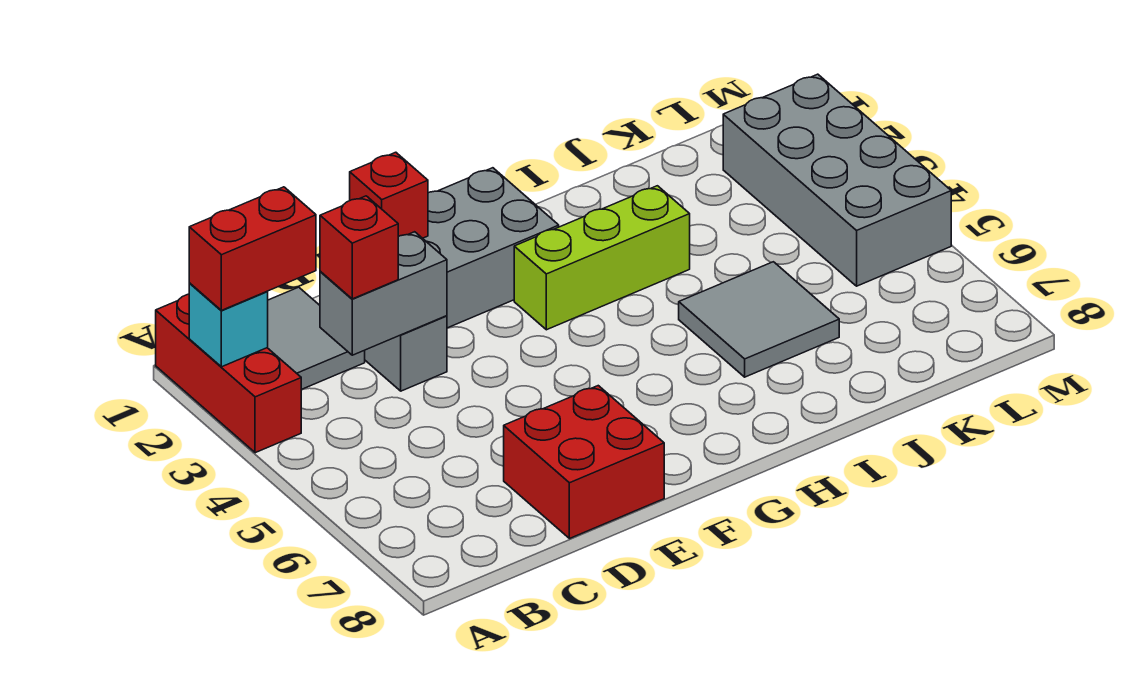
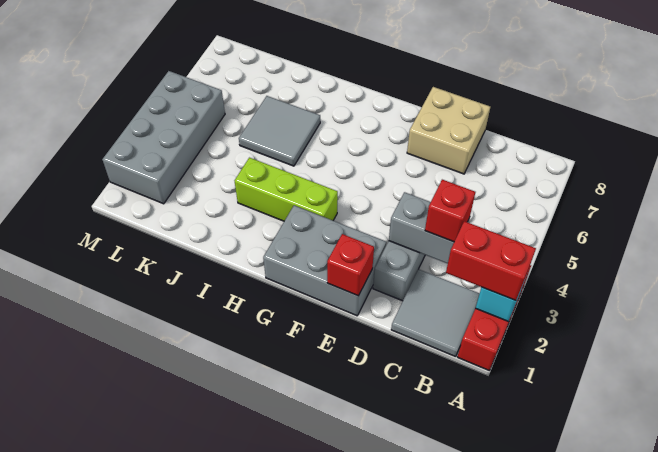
red brick D7:E8 level 1 -> tan brick D7:E8 level 1

